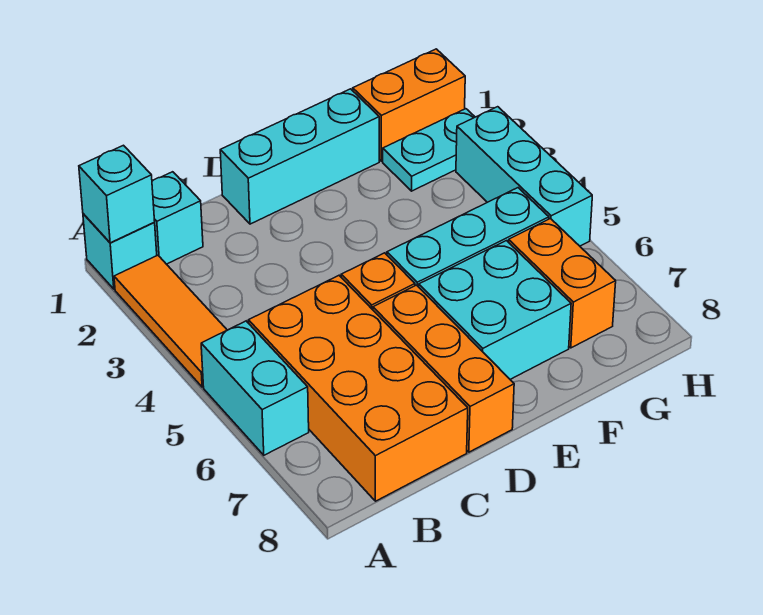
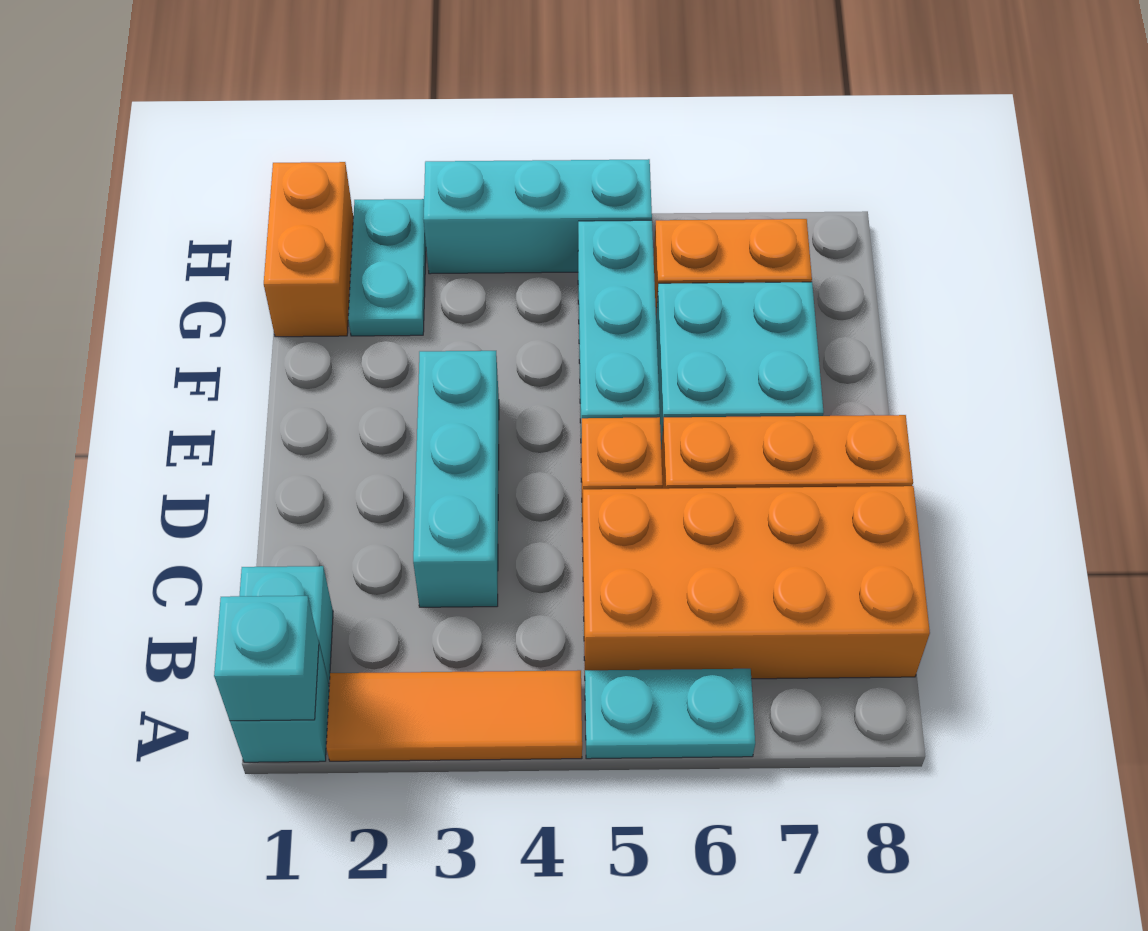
cyan brick A5:A6 level 1 -> cyan plate A5:A6 level 1
cyan brick D1:F1 level 1 -> cyan brick C3:E3 level 1

